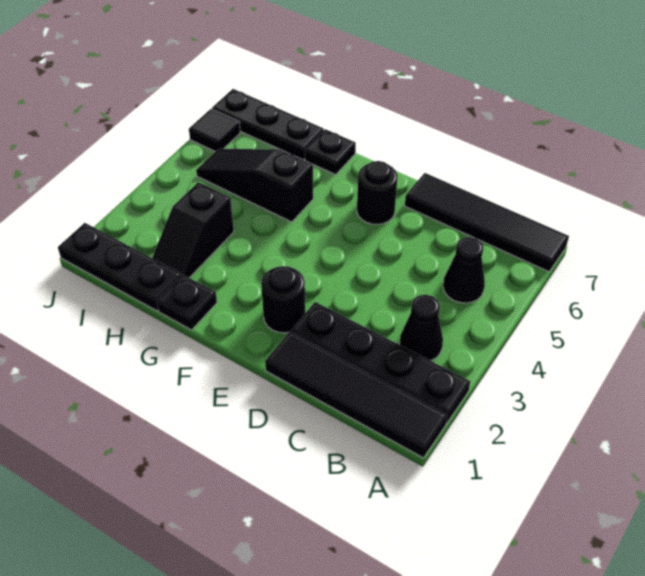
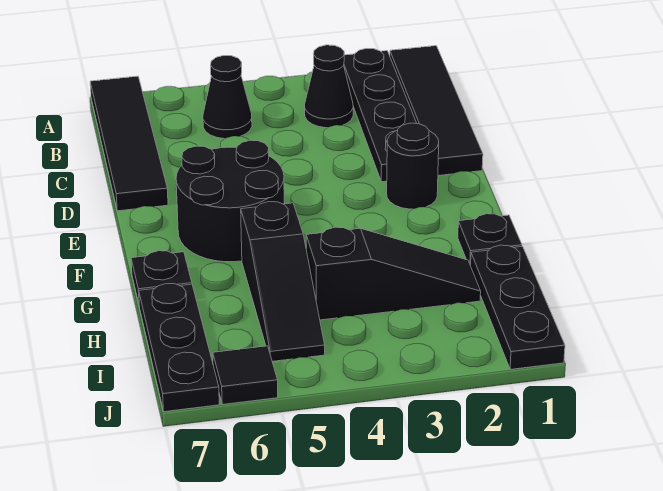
black round brick E6 level 1 -> black round brick E5:F6 level 1
black slope H2:H3 level 1 top 3 -> black slope H2:H4 level 1 top 4

